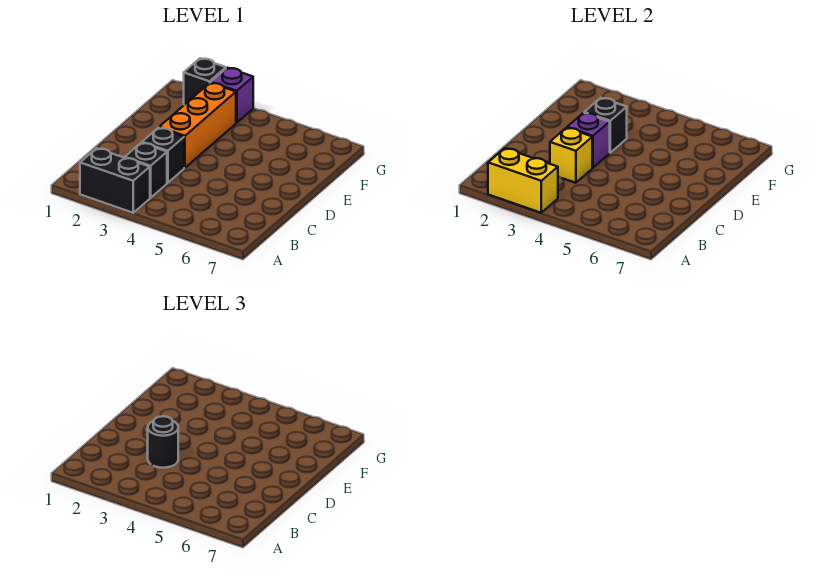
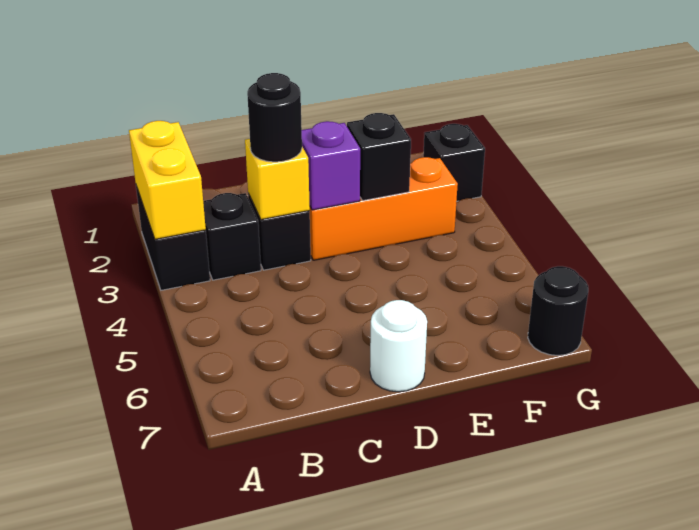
none -> white round brick D7 level 1
purple brick G3 level 1 -> none
none -> black round brick G7 level 1

